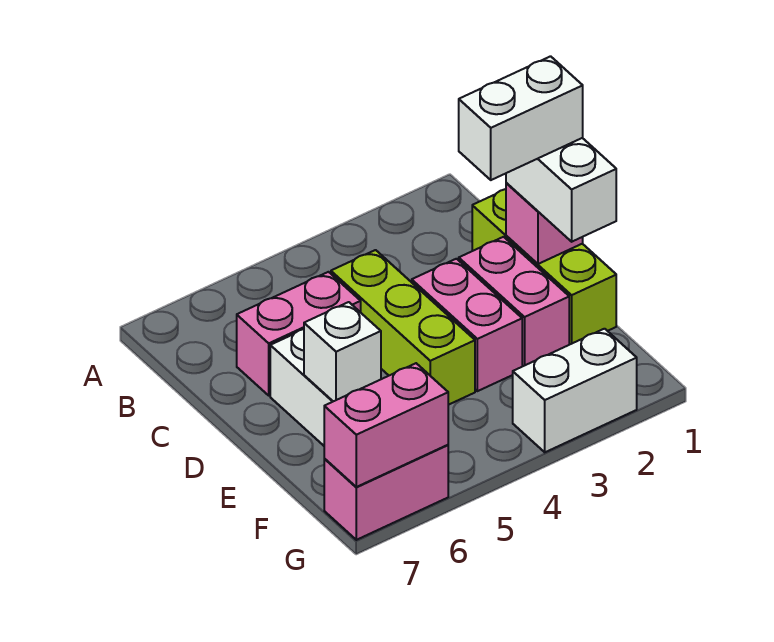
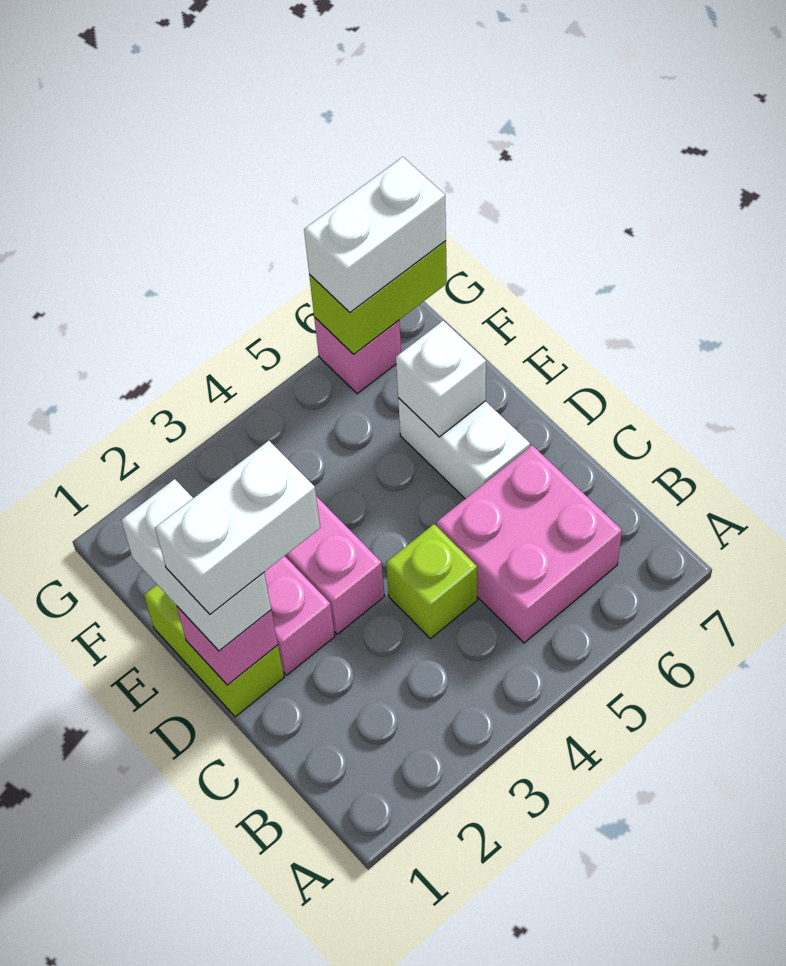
lime brick C1:E1 level 1 -> lime brick D1:E1 level 1
lime brick C4:E4 level 1 -> lime brick C4 level 1
pink brick C5:C6 level 1 -> pink brick B5:C6 level 1
white brick G2:G3 level 1 -> white brick G6:G7 level 3
pink brick G6:G7 level 1 -> pink brick G6 level 1
pink brick G6:G7 level 2 -> lime brick G6:G7 level 2

